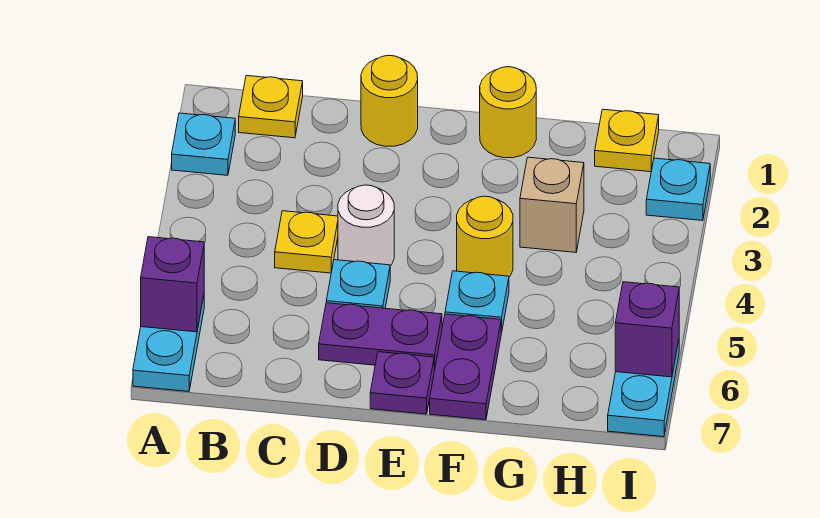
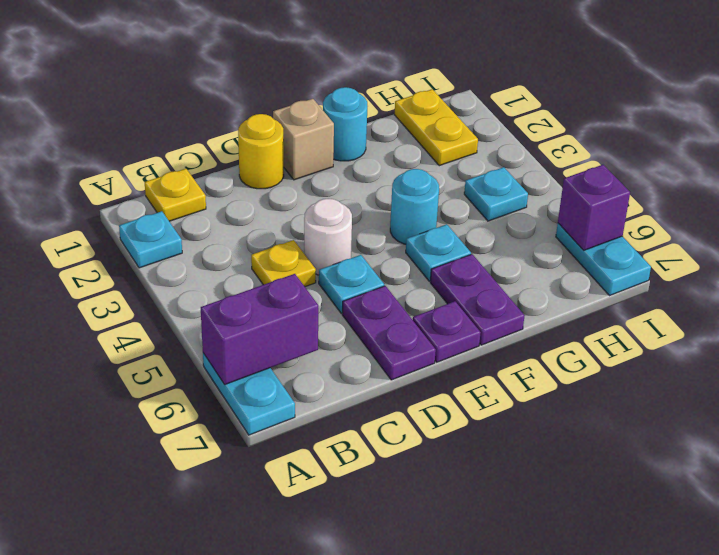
purple brick A6 level 2 -> purple brick A6:B6 level 2
purple plate D6:E6 level 1 -> purple plate D6:D7 level 1
yellow round brick F1 level 1 -> cyan round brick F1 level 1
yellow round brick F4 level 1 -> cyan round brick F4 level 1
tan brick G3 level 1 -> tan brick E1 level 1
yellow plate H1 level 1 -> yellow plate H1:H2 level 1
cyan plate I2 level 1 -> cyan plate H4 level 1

